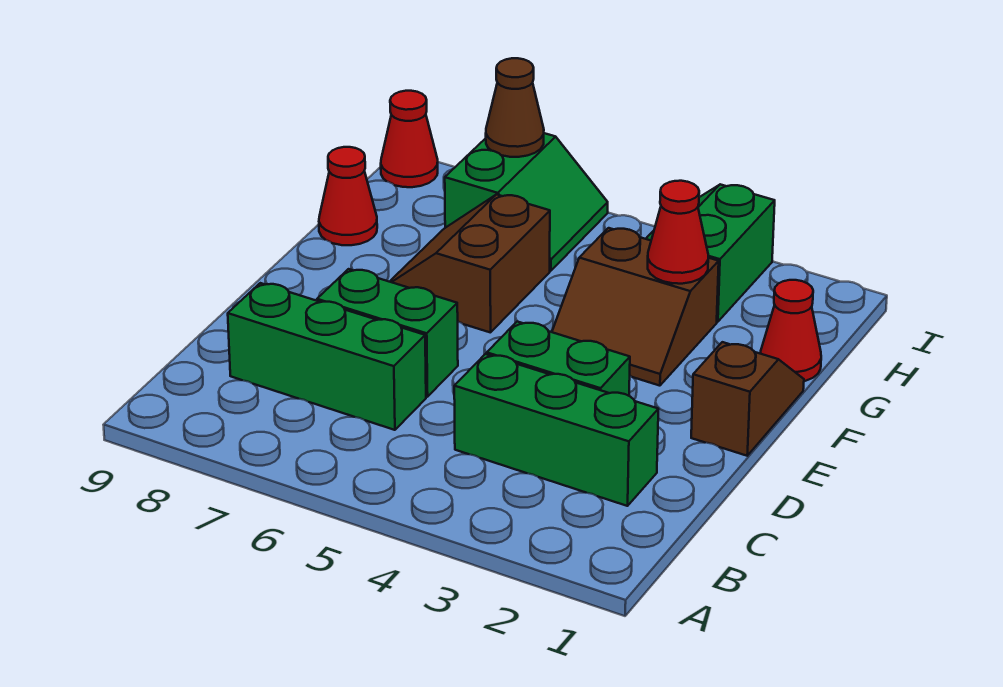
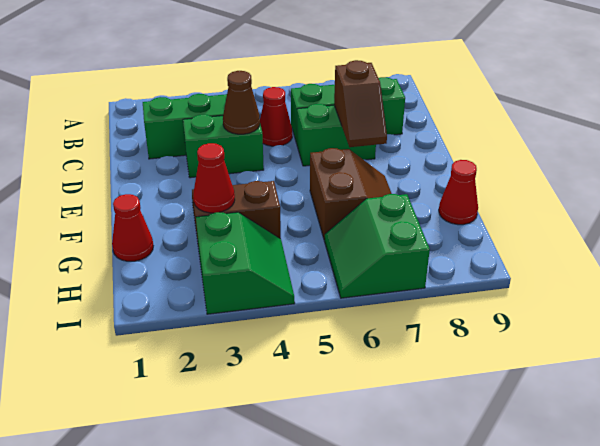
brown slope E1:F1 level 1 top E -> brown slope D7:E7 level 2 top D
brown cone I7 level 2 -> brown cone D4 level 2
red cone I9 level 1 -> red cone C5 level 1

